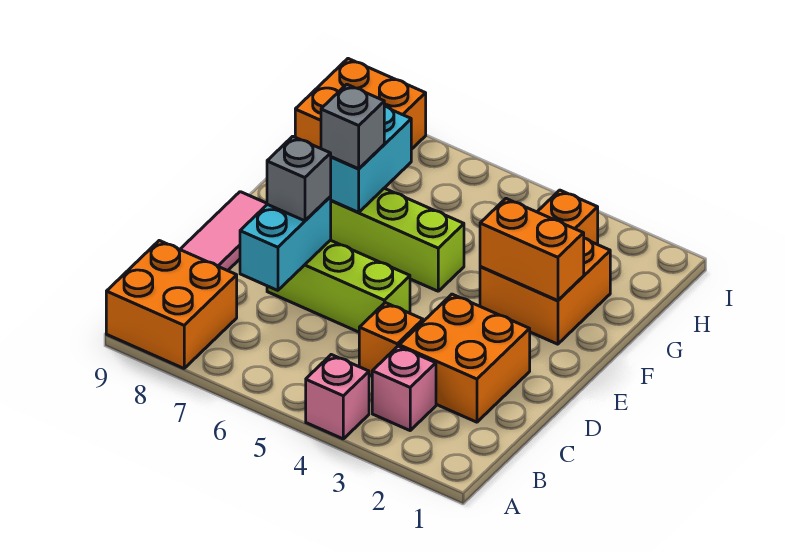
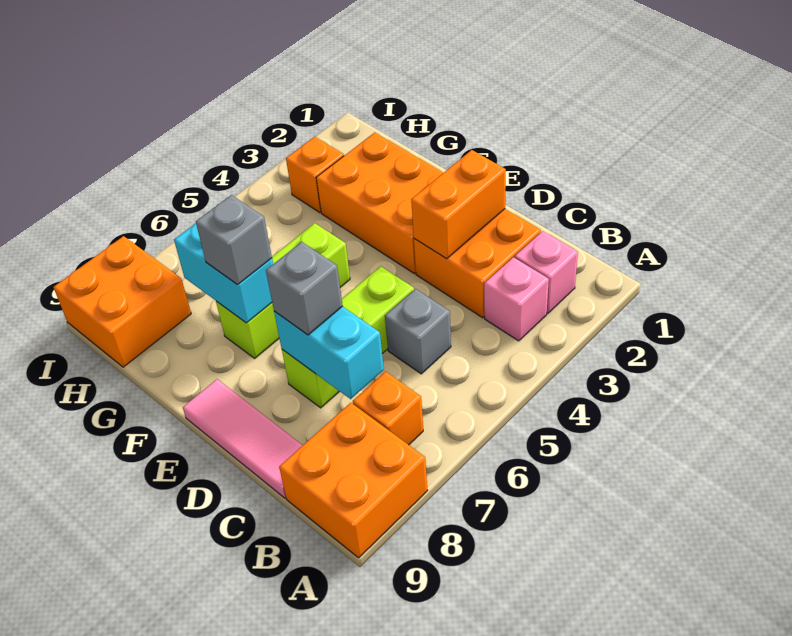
pink brick A4 level 1 -> pink brick B2 level 1
orange brick C4 level 1 -> orange brick B7 level 1
none -> grey brick C5 level 1
orange brick F2:G3 level 1 -> orange brick E2:G3 level 1
orange brick F2:F3 level 2 -> orange brick D2:D3 level 2

